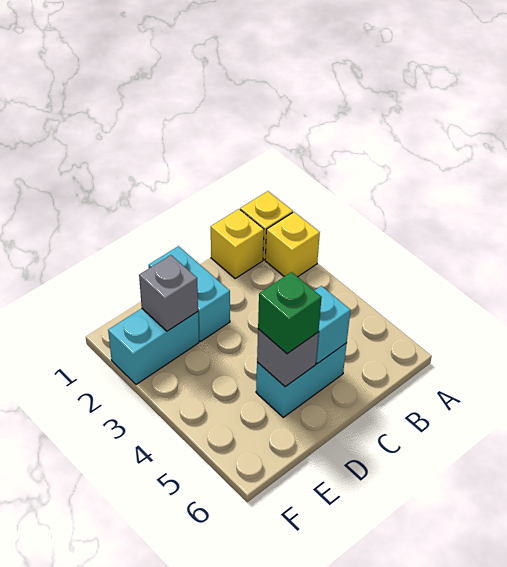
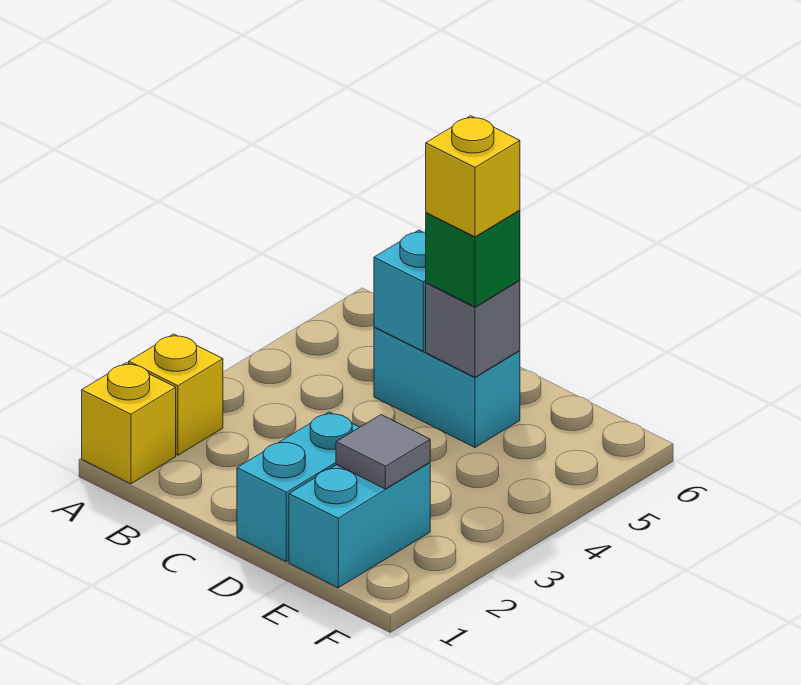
yellow brick B1 level 1 -> yellow brick D5 level 4
cyan brick E2:F2 level 1 -> cyan brick E1:E2 level 1
grey brick E2 level 2 -> grey tile E2 level 2

